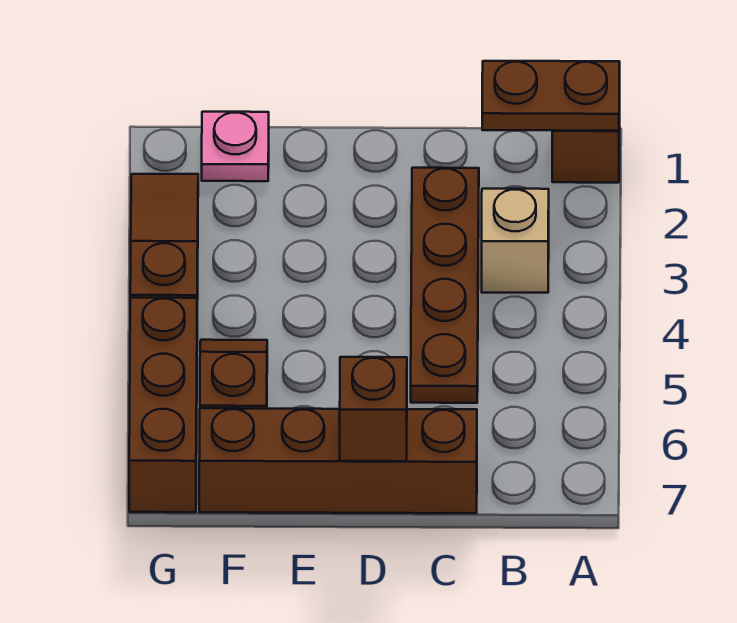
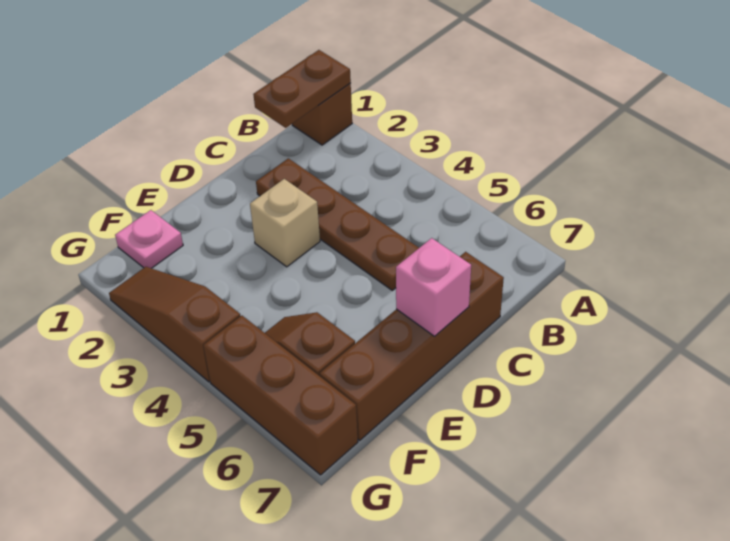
tan brick B3 level 1 -> tan brick D3 level 1
brown brick D7 level 2 -> pink brick D7 level 2

